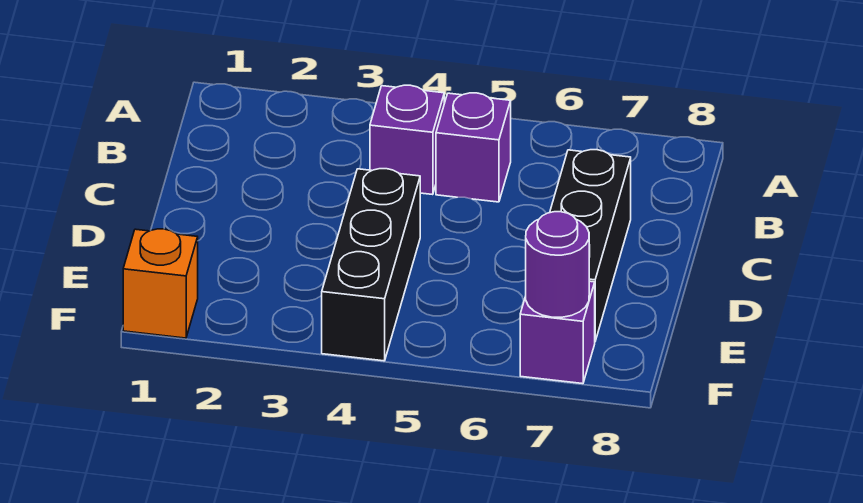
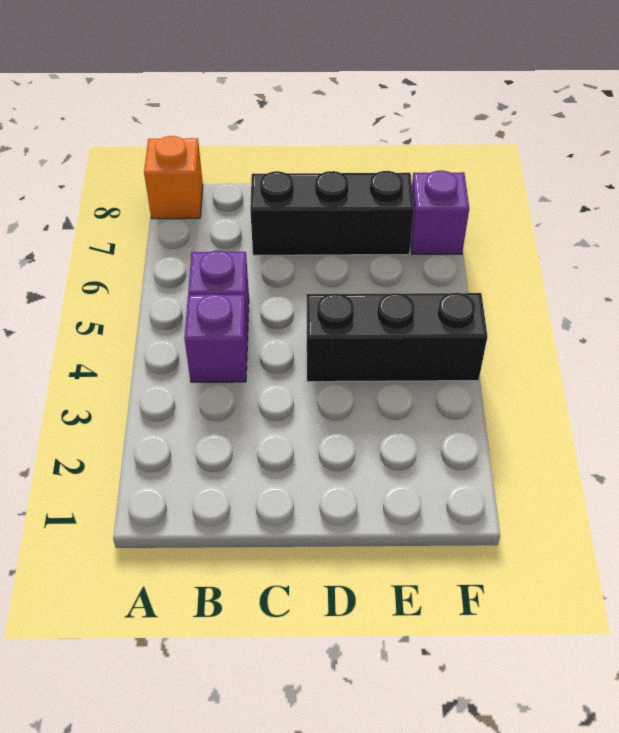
orange brick F1 level 1 -> orange brick A8 level 1
purple round brick F7 level 2 -> none

